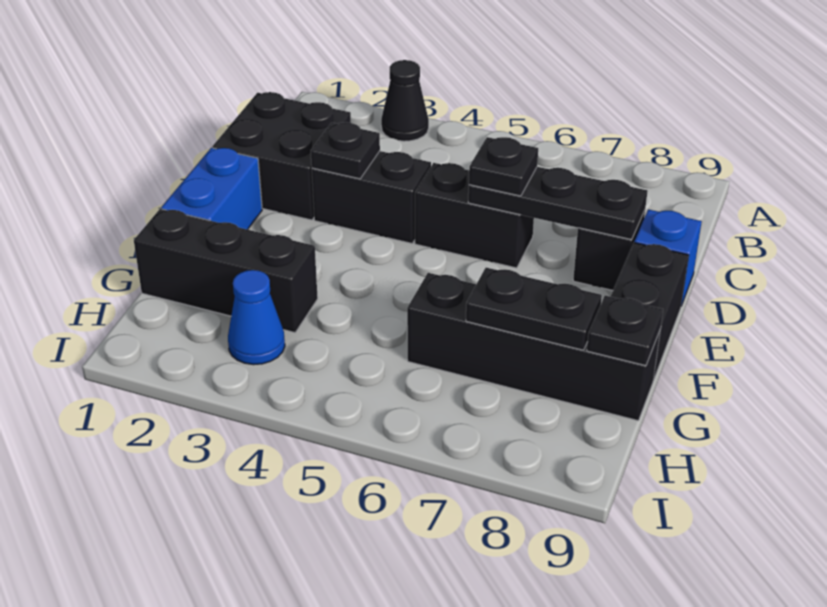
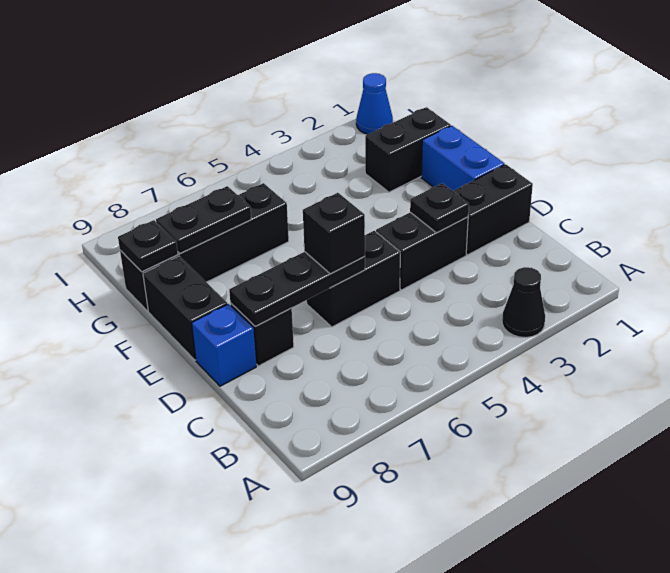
black brick C1:D2 level 1 -> black brick D1:D2 level 1
black plate D6 level 3 -> black brick D6 level 3
black brick G1:G3 level 1 -> black brick G1:G2 level 1
blue cone H3 level 1 -> blue cone I1 level 1

